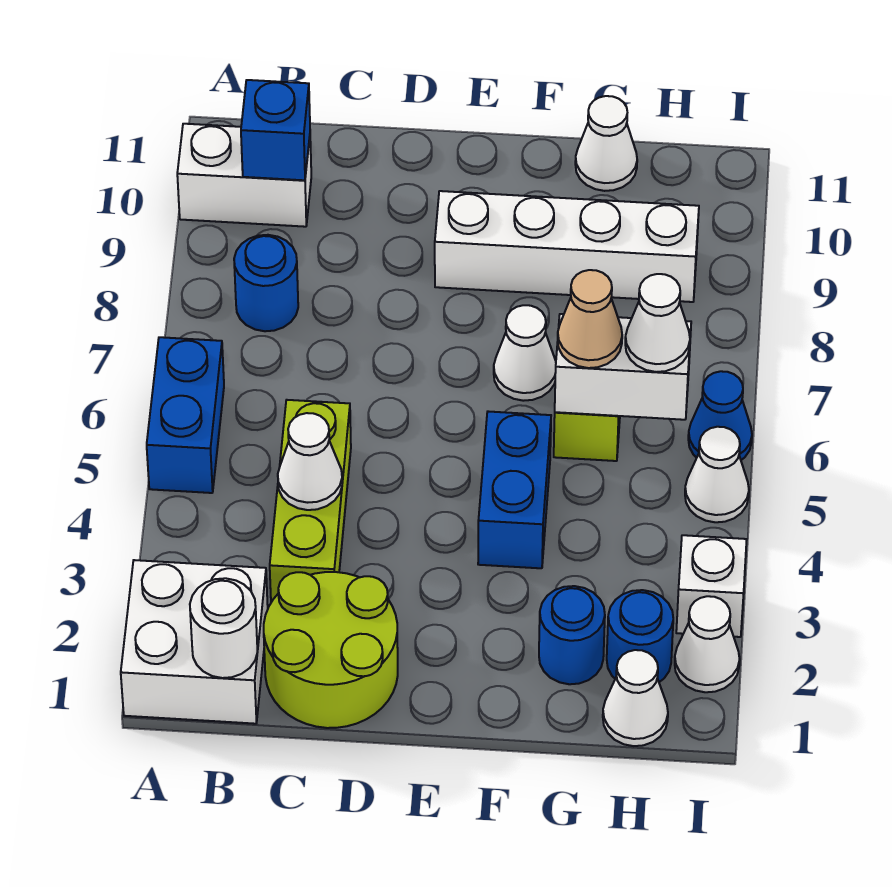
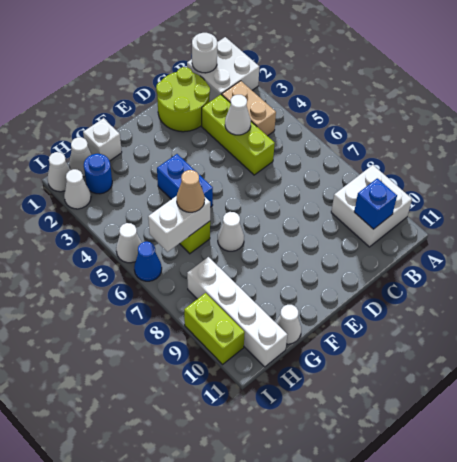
blue brick A5:A6 level 1 -> none
white brick A10:B10 level 1 -> white brick A9:B10 level 1
none -> tan brick B3:B4 level 1
blue round brick B8 level 1 -> none
white brick E9:H9 level 1 -> white brick H8:H11 level 1
blue round brick G2 level 1 -> none
white cone H6 level 3 -> white cone I1 level 1
white brick I3 level 1 -> white brick G1 level 1
none -> lime brick I9:I10 level 1

